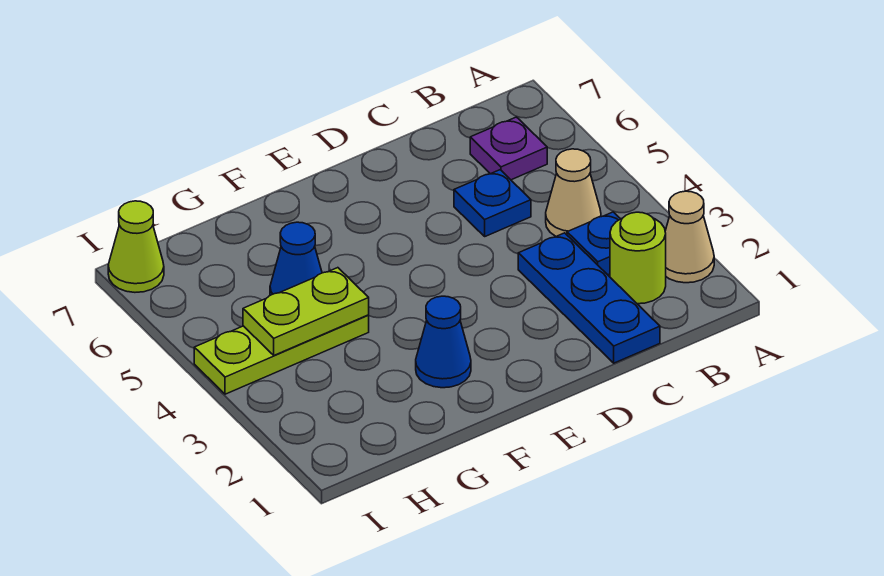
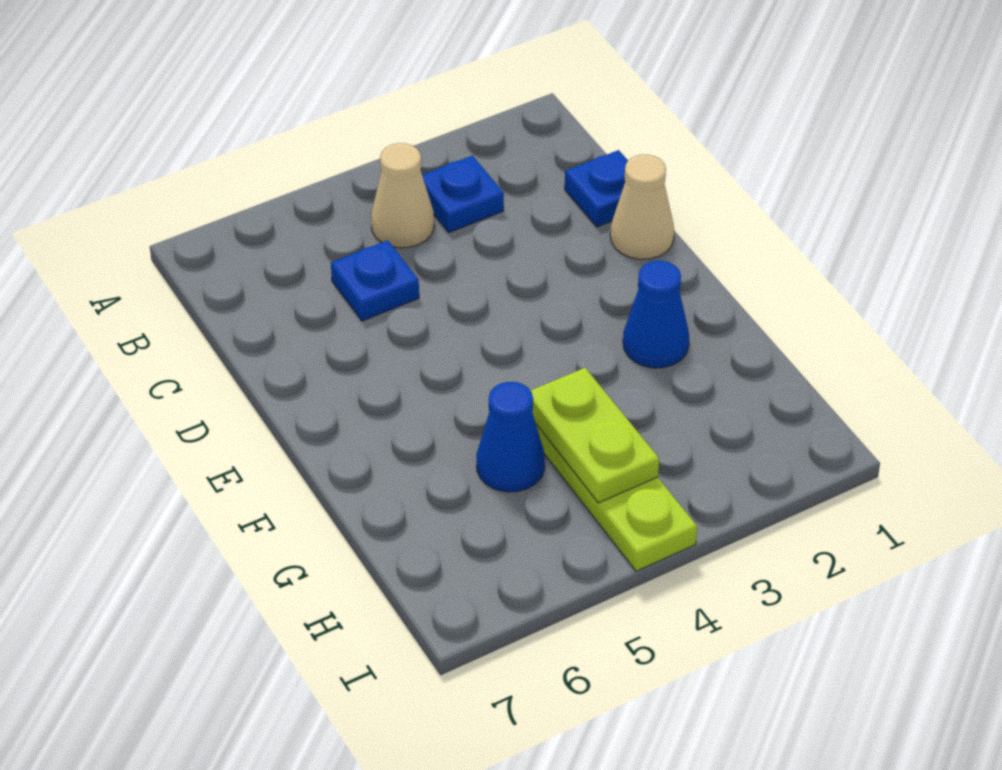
tan cone A2 level 1 -> tan cone D1 level 1
lime round brick B2 level 1 -> none
purple plate B6 level 1 -> none
blue plate C1:C3 level 1 -> blue plate C1 level 1
lime cone I7 level 1 -> none

